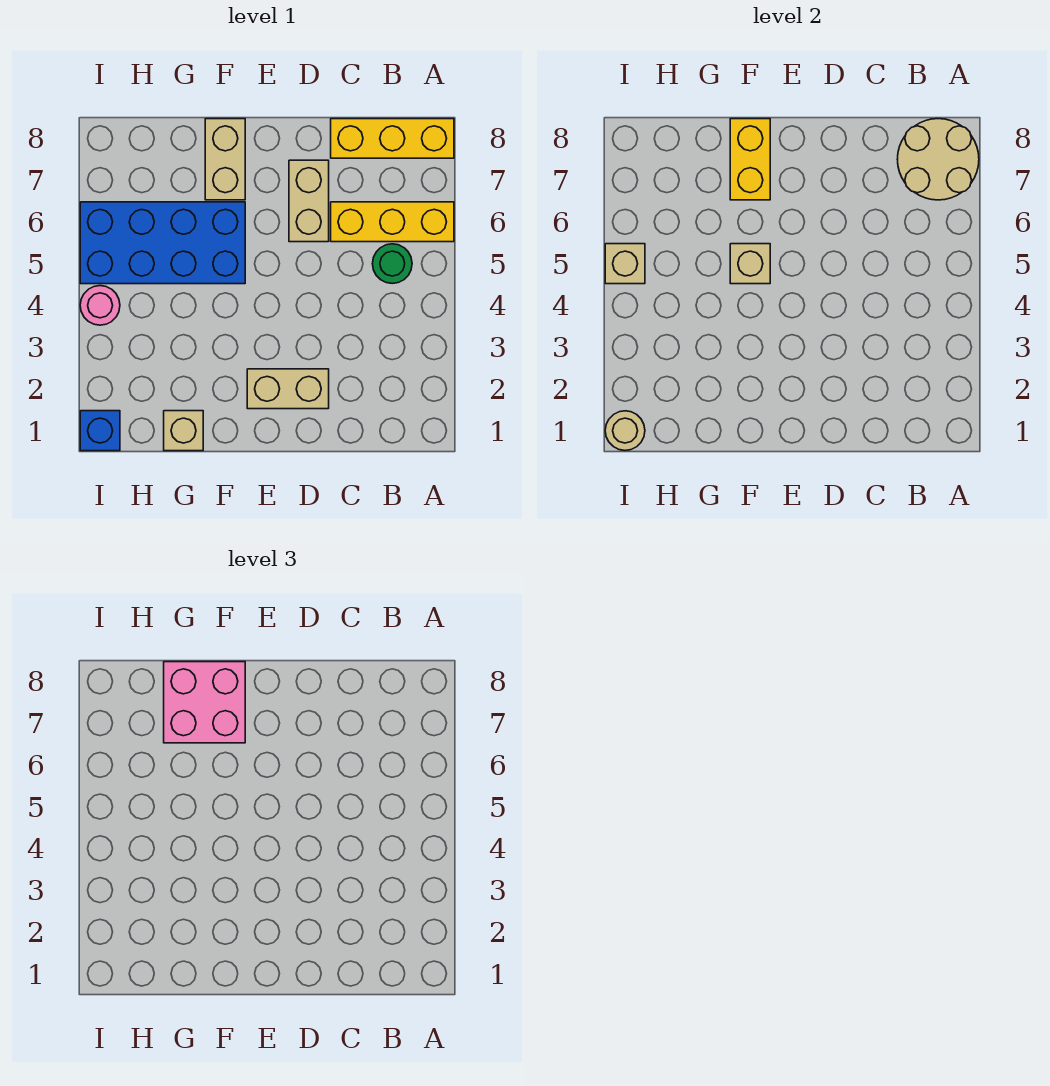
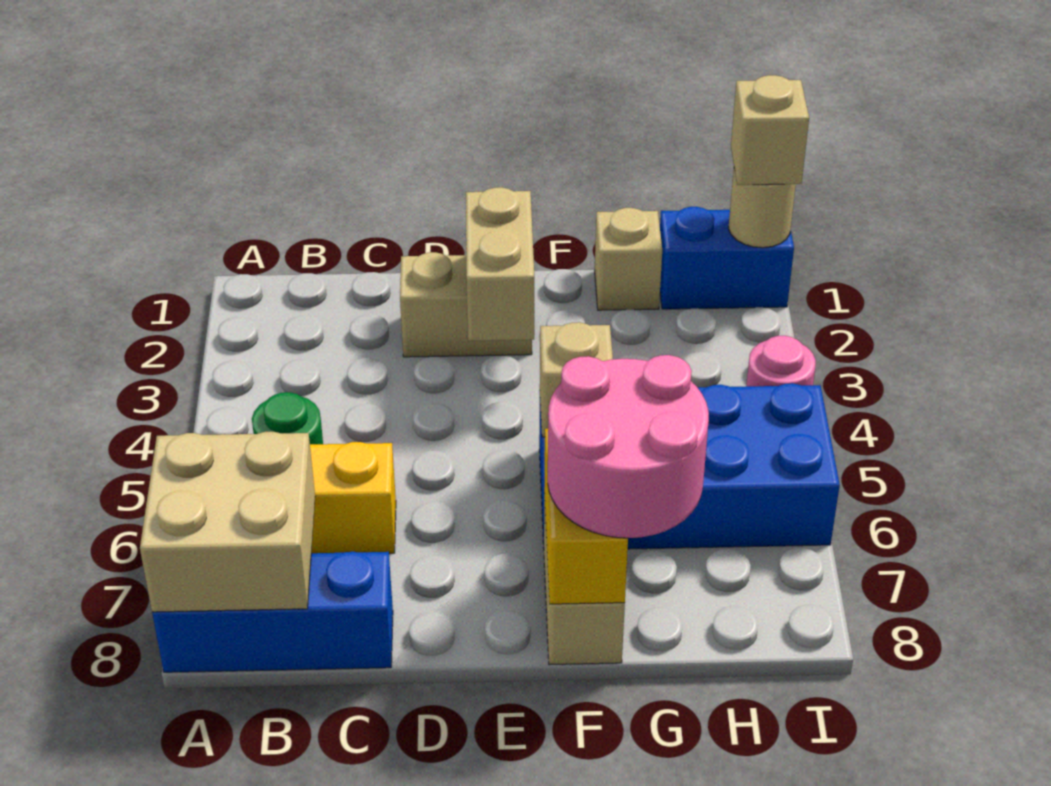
tan round brick A7:B8 level 2 -> tan brick A7:B8 level 2
yellow brick A8:C8 level 1 -> blue brick A8:C8 level 1
tan brick D6:D7 level 1 -> tan brick E2:E3 level 2
pink brick F7:G8 level 3 -> pink round brick F7:G8 level 3
blue brick I1 level 1 -> blue brick H1:I1 level 1
tan brick I5 level 2 -> tan brick I1 level 3

